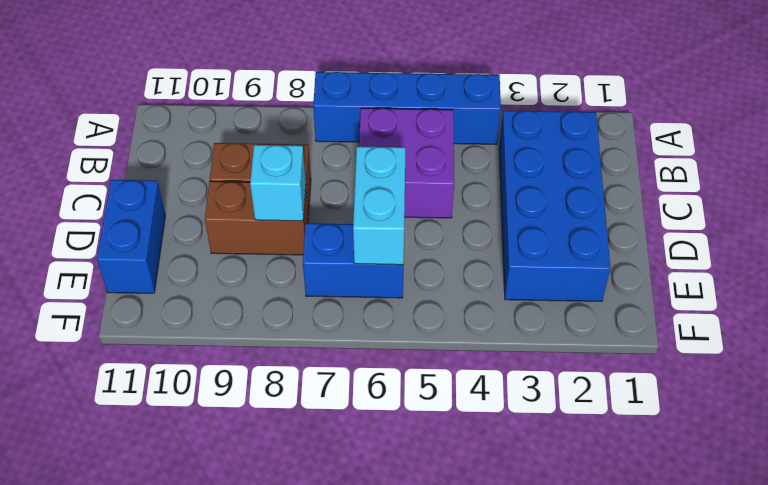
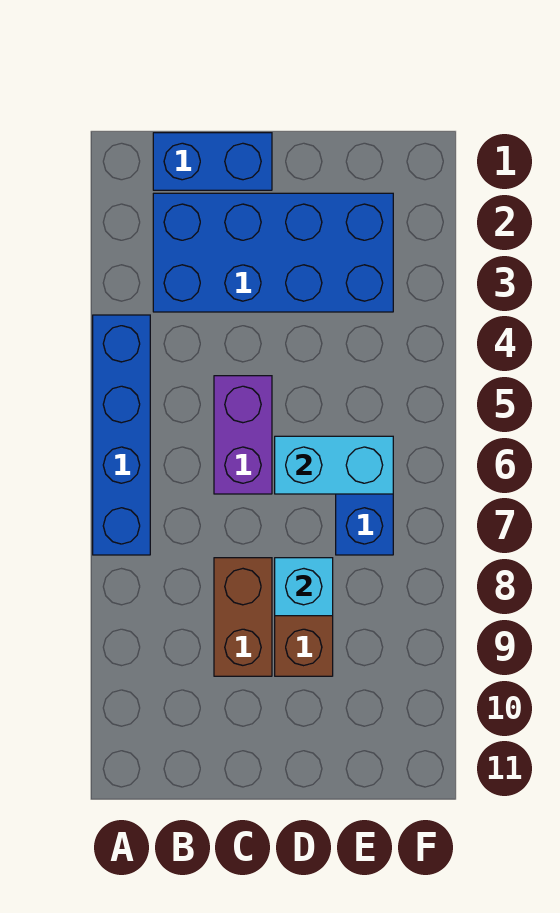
purple brick B5:C6 level 1 -> purple brick C5:C6 level 1
blue brick D11:E11 level 1 -> blue brick B1:C1 level 1

